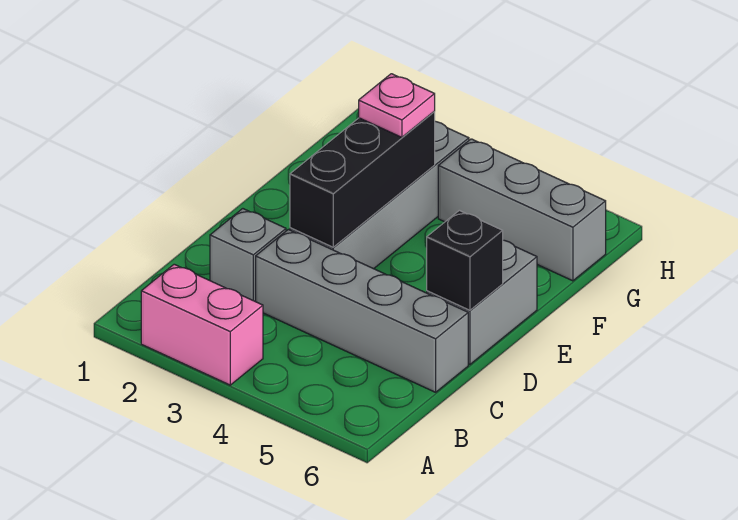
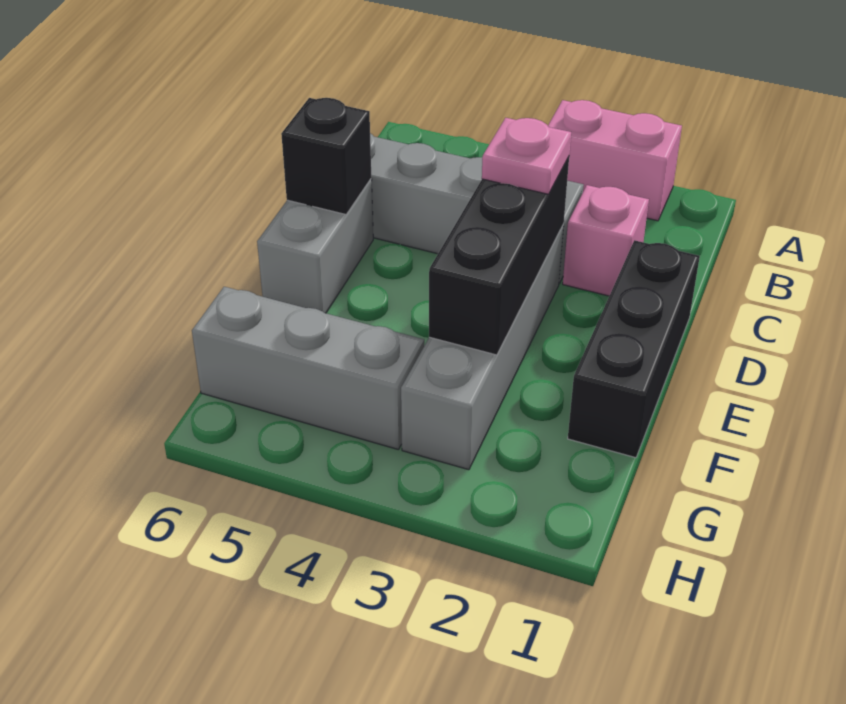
grey brick C2 level 1 -> pink brick C2 level 1
none -> black brick D1:F1 level 1
pink plate F3 level 3 -> pink plate D3 level 3

